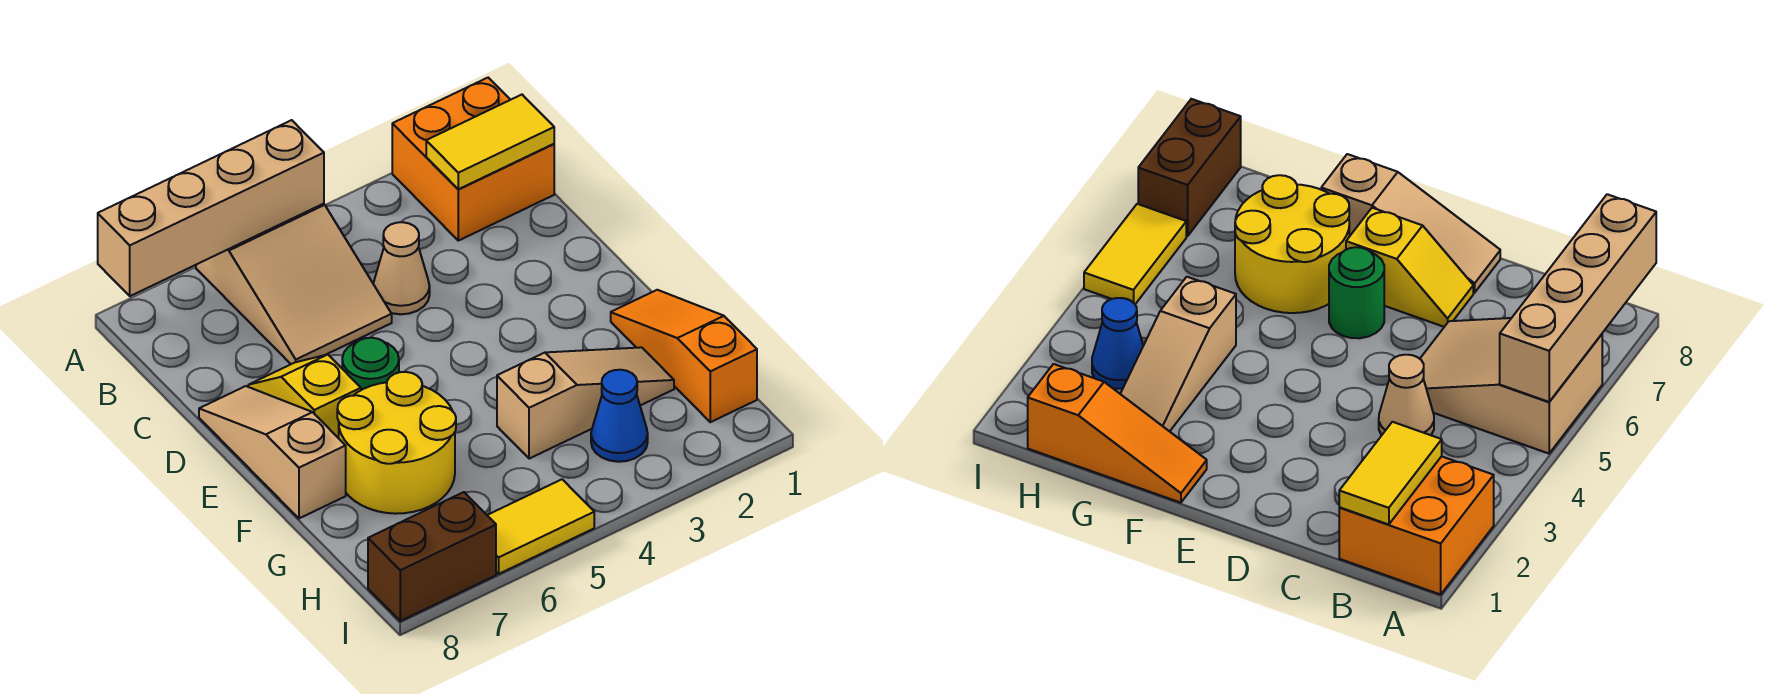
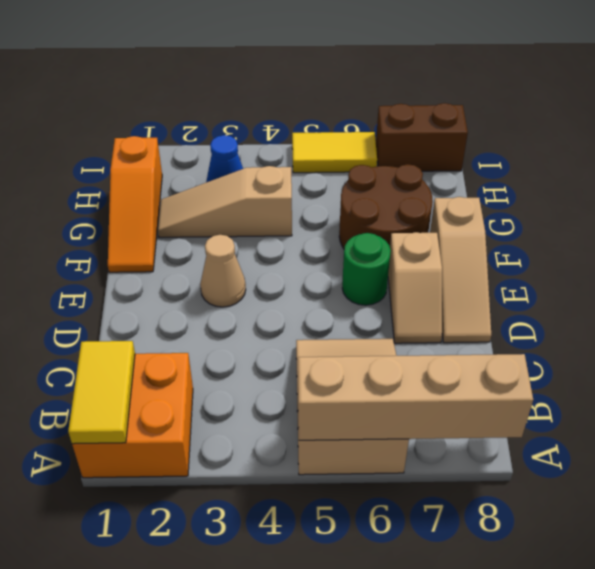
yellow tile B1:B2 level 2 -> yellow tile A1:B1 level 2
tan cone C4 level 1 -> tan cone E3 level 1
yellow slope D7:E7 level 1 top E -> tan slope D7:E7 level 1 top E
yellow round brick F6:G7 level 1 -> brown round brick F6:G7 level 1

